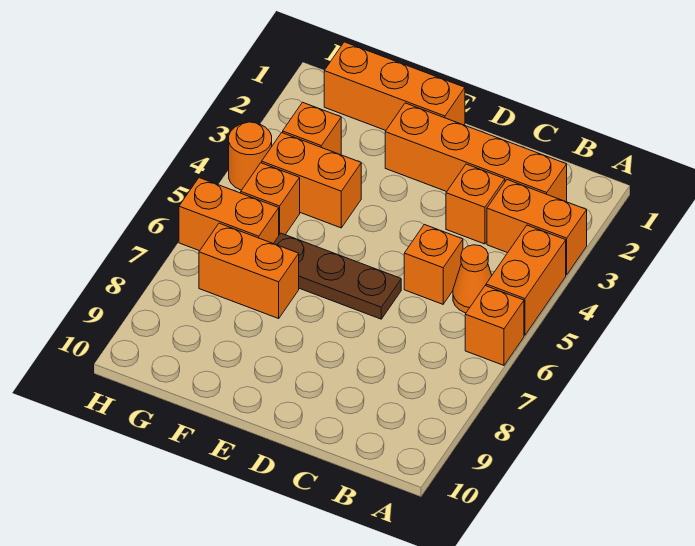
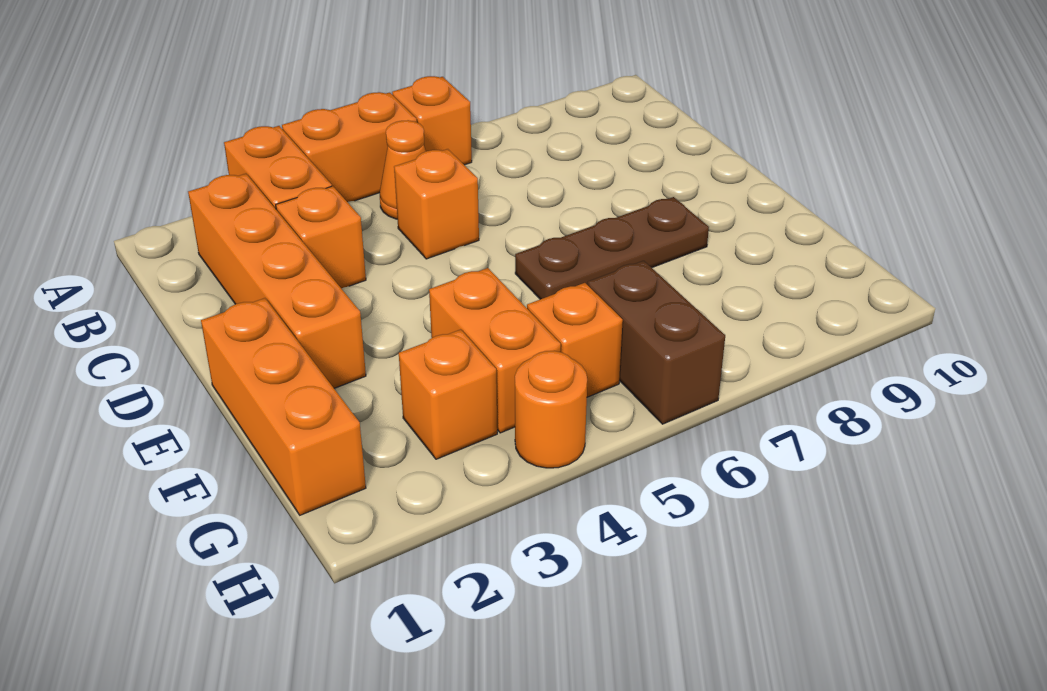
brown plate D6:F6 level 1 -> brown plate E6:E8 level 1
orange brick F7:G7 level 1 -> none
orange brick G6:H6 level 1 -> brown brick G6:H6 level 1

